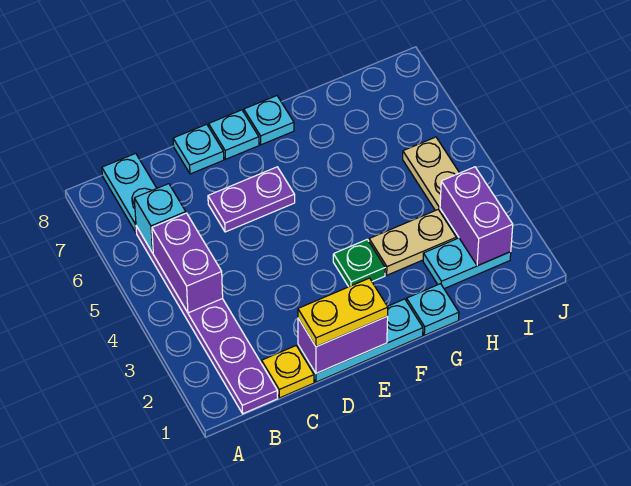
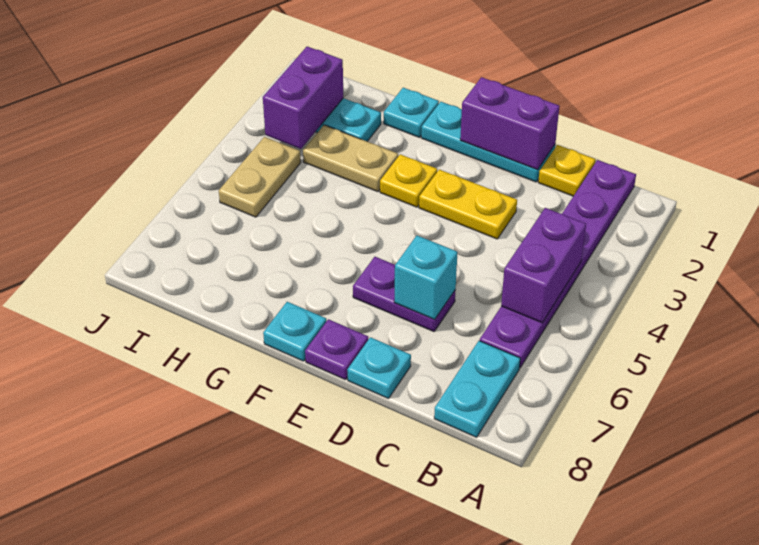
cyan brick B6 level 2 -> cyan brick D6 level 2
yellow plate D1:E1 level 3 -> yellow plate D3:E3 level 1
cyan plate E8 level 1 -> purple plate E8 level 1
green plate F3 level 1 -> yellow plate F3 level 1

